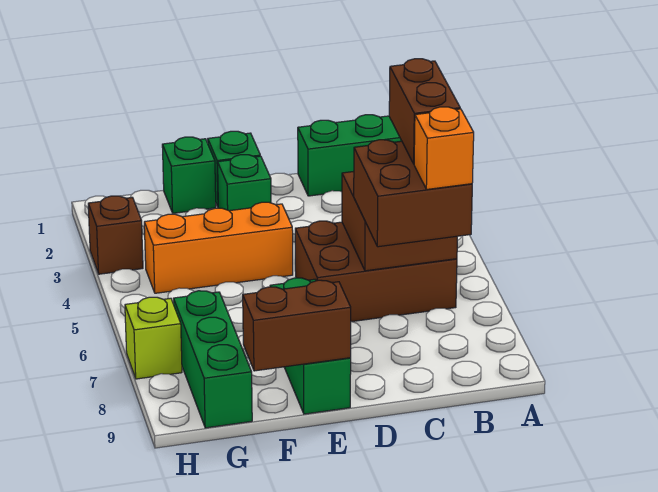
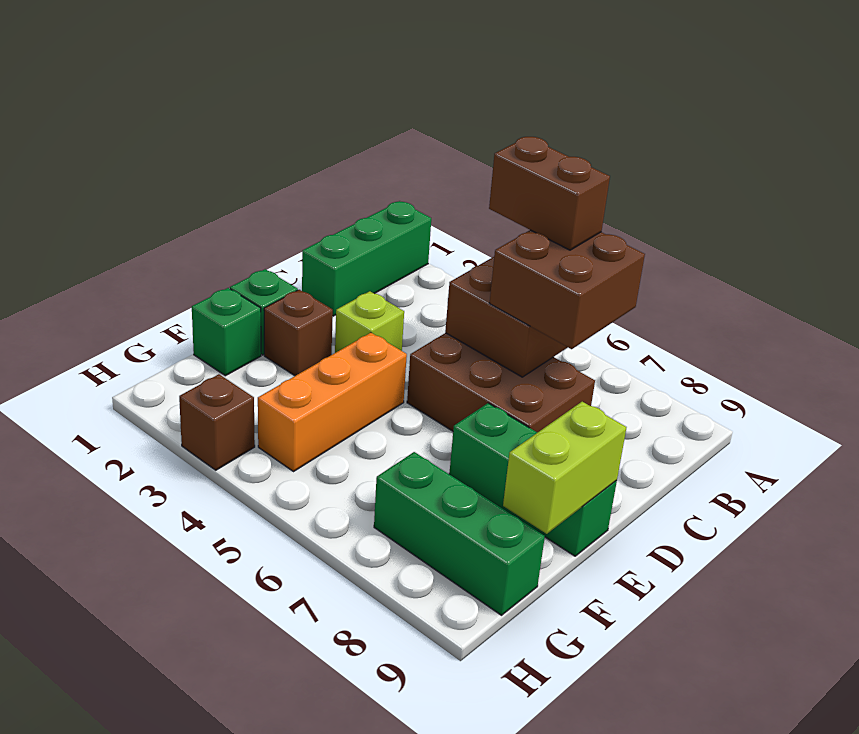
brown brick B5:D6 level 1 -> brown brick C5:D7 level 1
orange brick B7 level 4 -> none
green brick E2 level 1 -> brown brick E2 level 1
brown brick E9:F9 level 2 -> lime brick E9:F9 level 2
lime brick H7 level 1 -> lime brick D3 level 1

